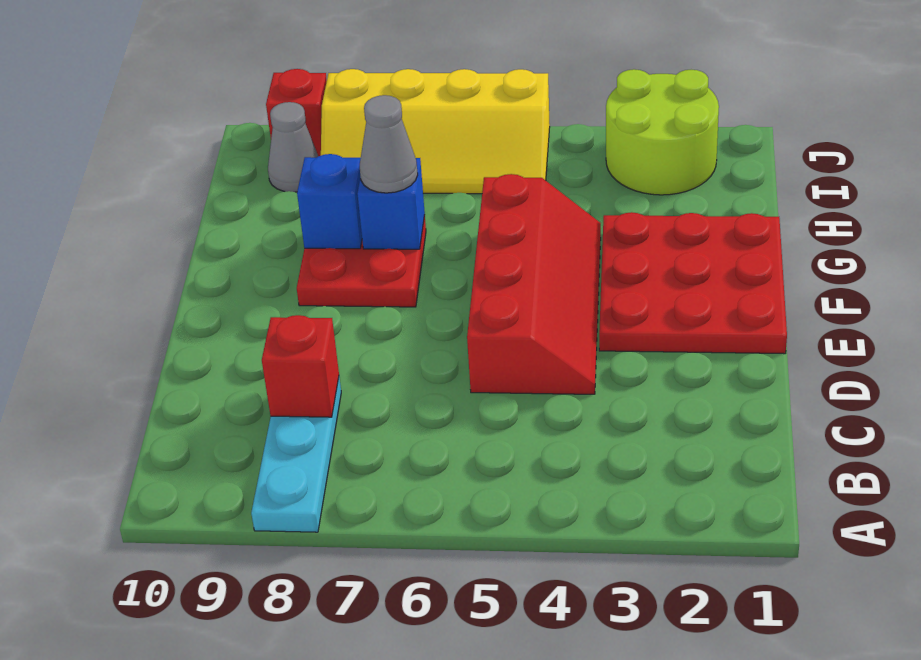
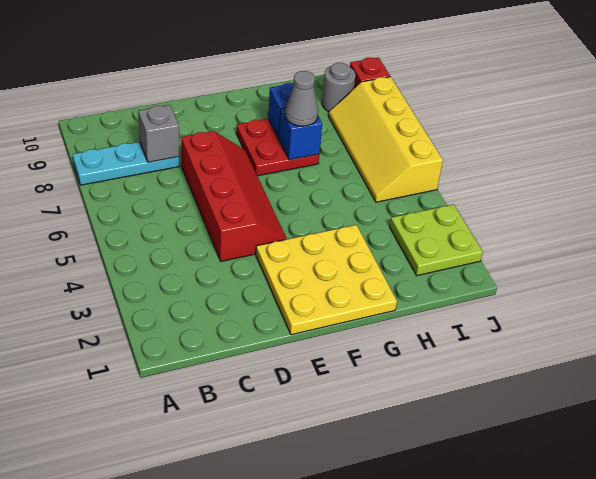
red brick C8 level 2 -> grey brick C8 level 2
red slope D4:G5 level 1 top 5 -> red slope D4:E7 level 1 top D
red plate E1:G3 level 1 -> yellow plate E1:G3 level 1
lime round brick I2:J3 level 1 -> lime plate I2:J3 level 1
grey cone I9 level 1 -> grey round brick I9 level 1

